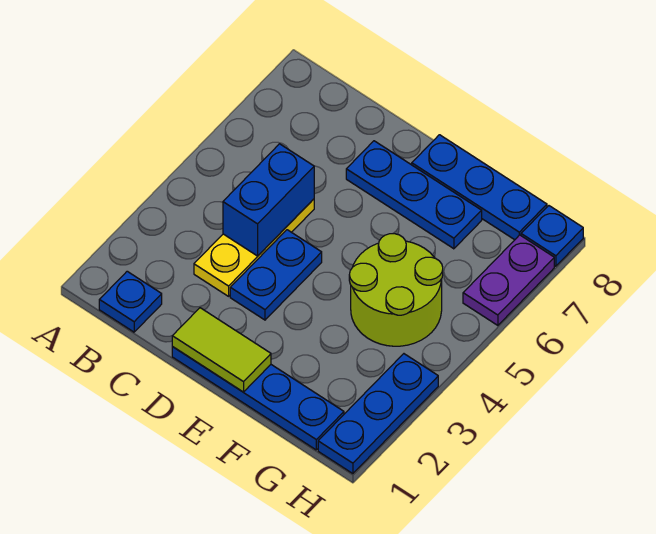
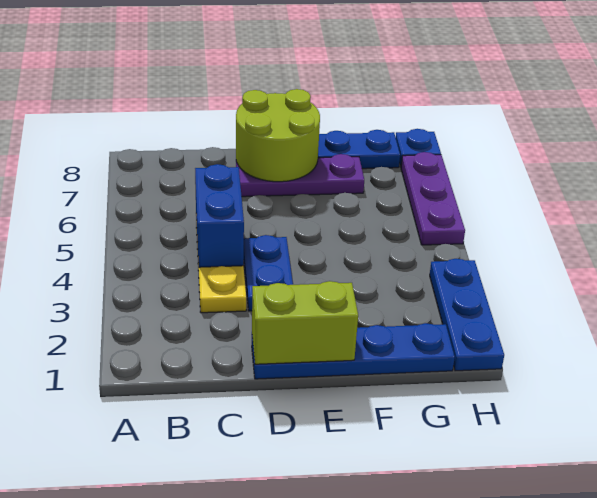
blue plate B1 level 1 -> none
lime tile D1:E1 level 2 -> lime brick D1:E1 level 2
blue plate D7:F7 level 1 -> purple plate D7:F7 level 1
lime round brick F4:G5 level 1 -> lime round brick D7:E8 level 2
purple plate H6:H7 level 1 -> purple plate H5:H7 level 1

